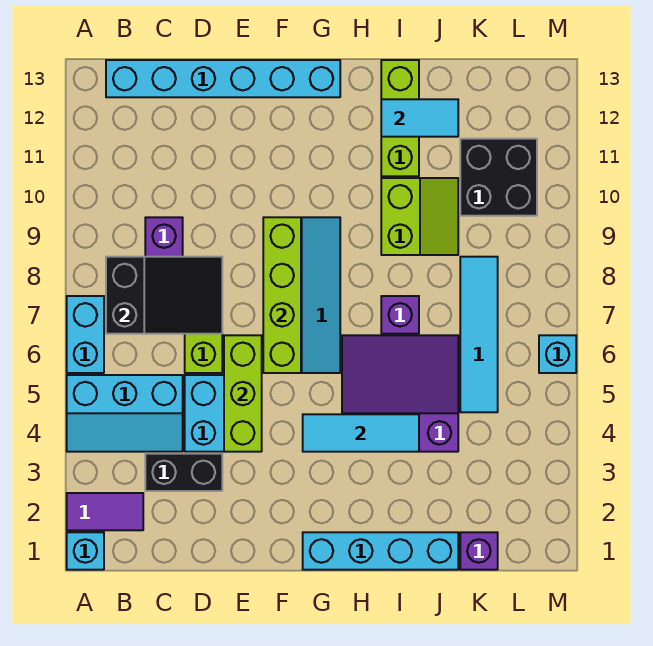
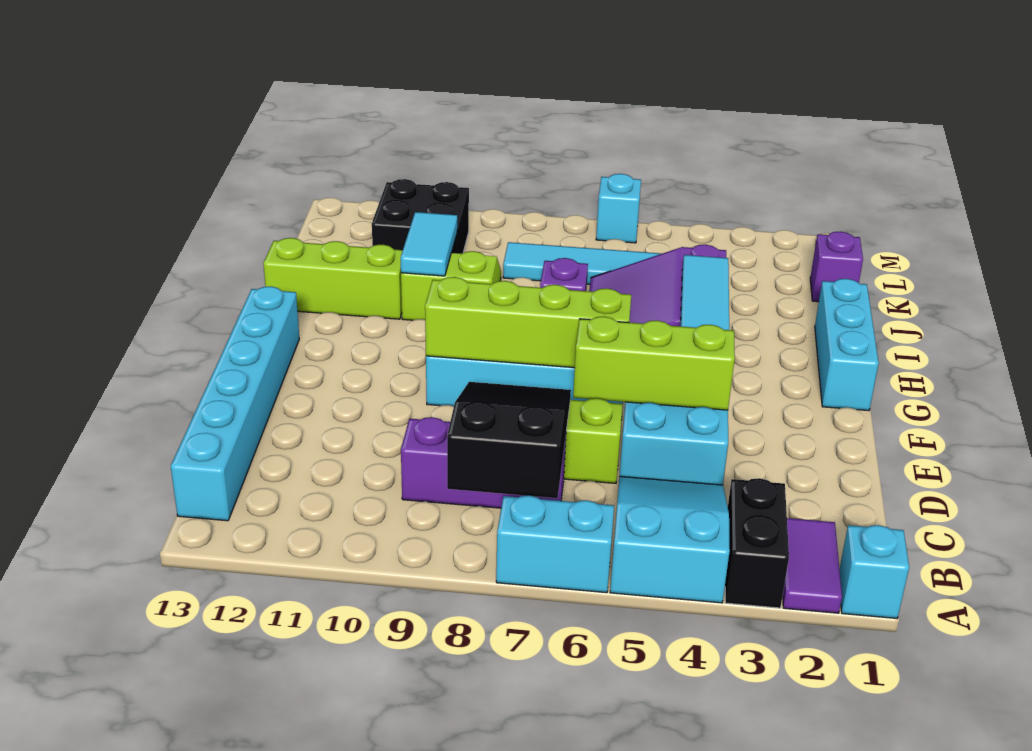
cyan slope A4:C5 level 1 top 5 -> cyan slope A4:C5 level 1 top A
black brick C3:D3 level 1 -> black brick A3:B3 level 1
cyan brick G1:J1 level 1 -> cyan brick G1:I1 level 1
cyan tile I12:J12 level 2 -> cyan tile I10:J10 level 2

